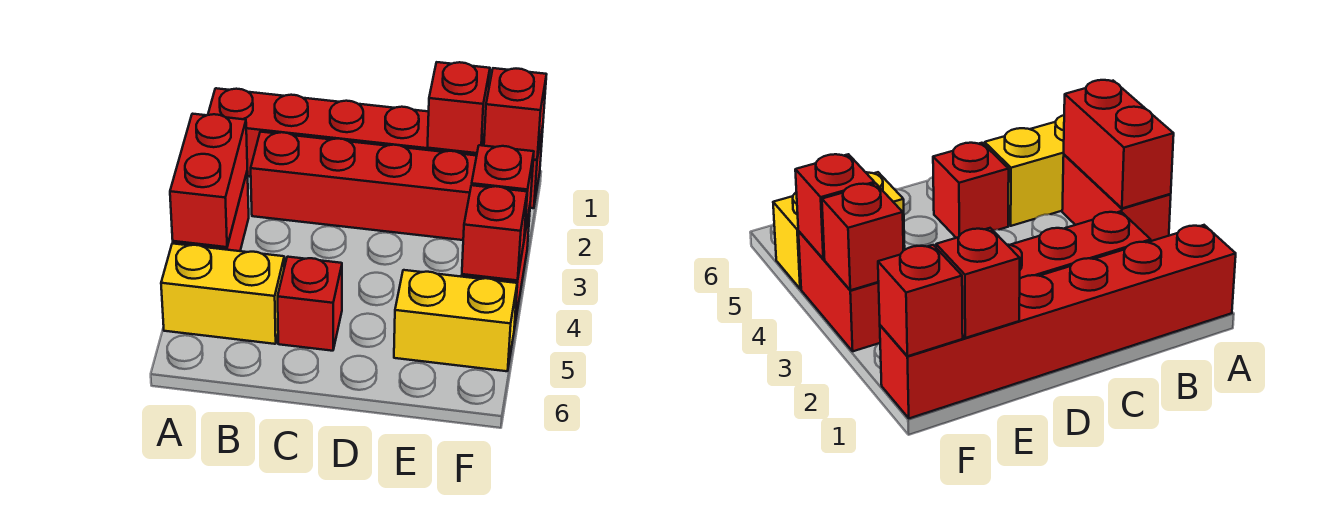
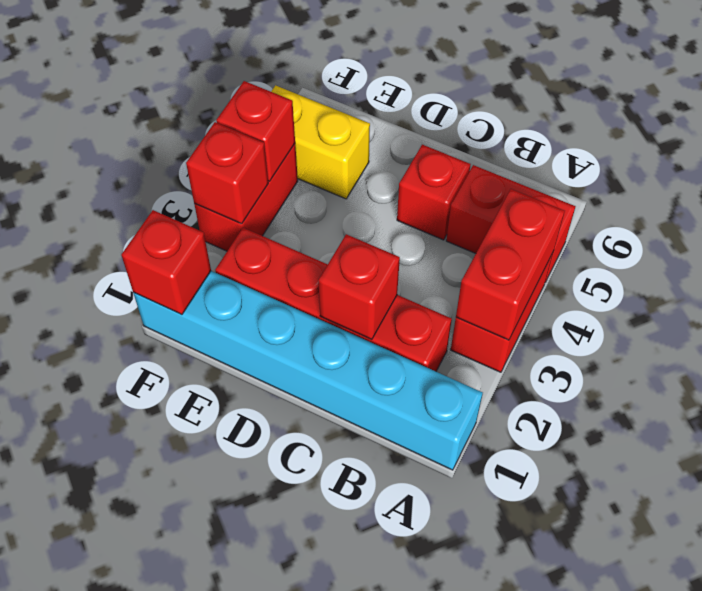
red brick A1:F1 level 1 -> cyan brick A1:F1 level 1
yellow brick A5:B5 level 1 -> red brick A5:B5 level 1
red brick E1 level 2 -> red brick C2 level 2

